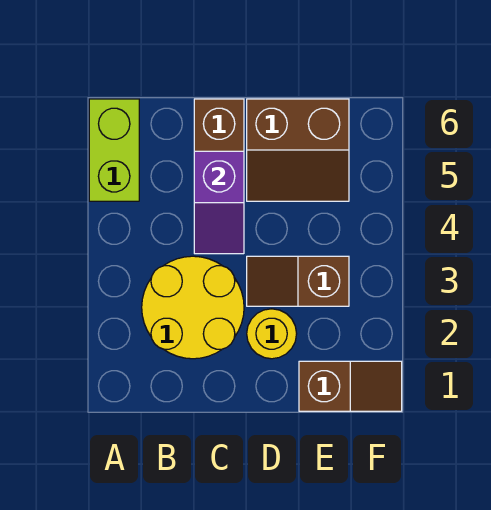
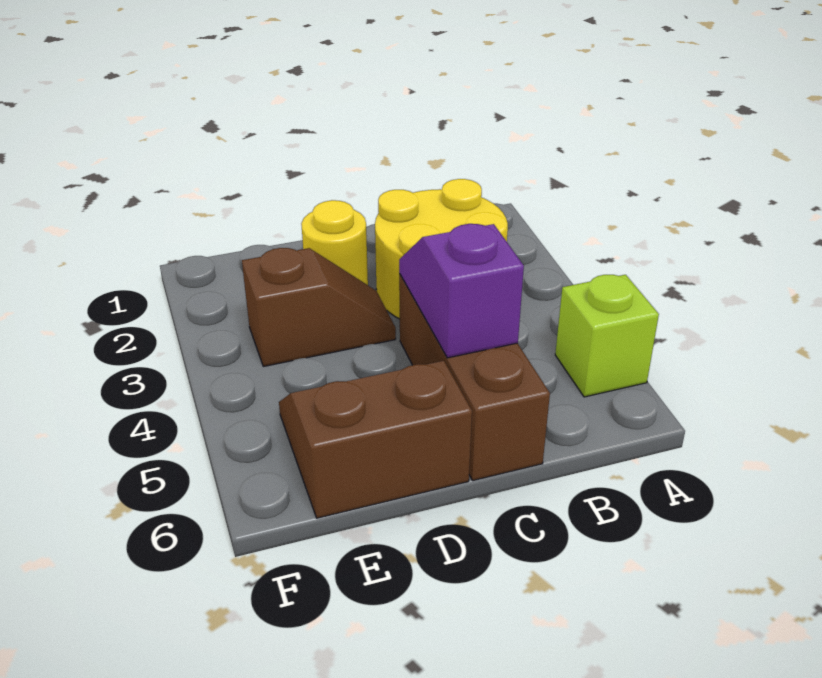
lime brick A5:A6 level 1 -> lime brick A5 level 1
brown slope E1:F1 level 1 top E -> none

